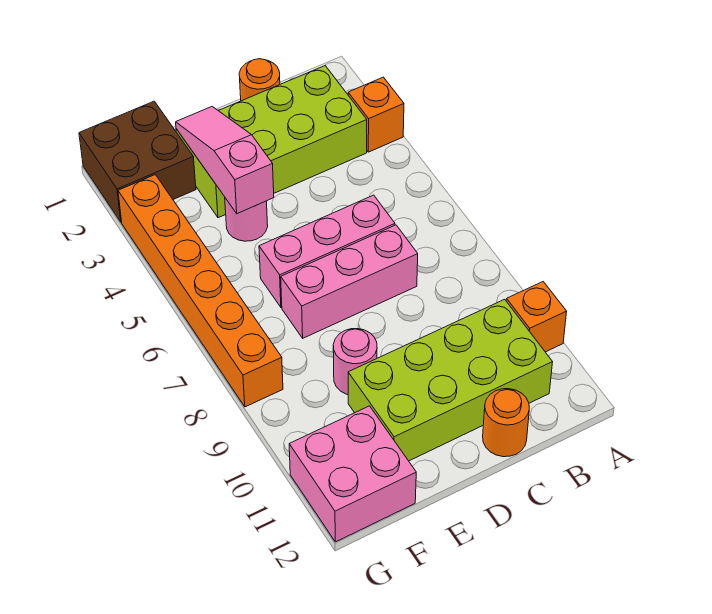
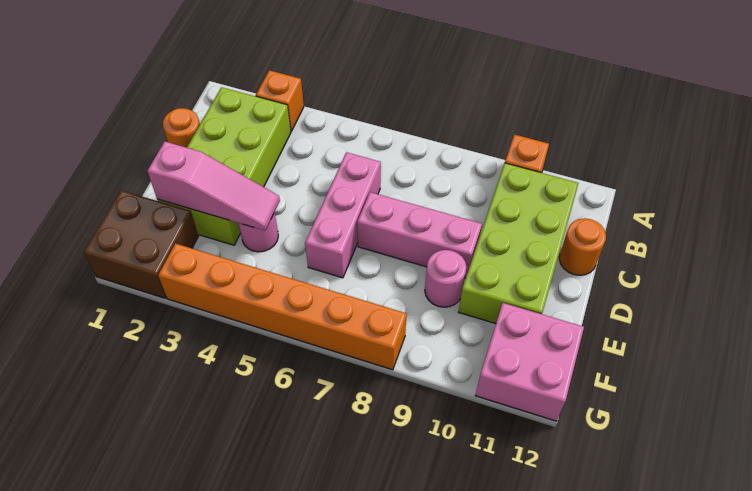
pink brick C7:E7 level 1 -> pink brick D7:D9 level 1
pink slope E2:E4 level 2 top 4 -> pink slope E2:E4 level 2 top 2

